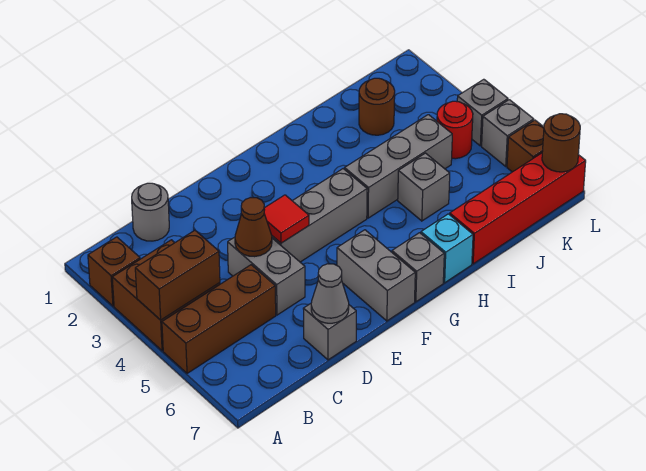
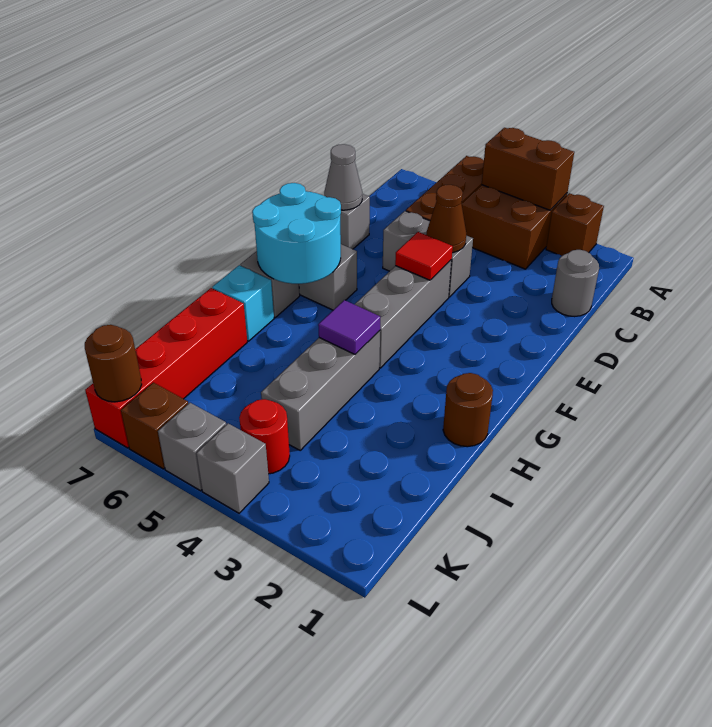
brown brick A4:B4 level 2 -> brown brick A3:A4 level 2
none -> cyan round brick F6:G7 level 2
none -> purple tile H4 level 2
grey brick I5 level 1 -> none
brown round brick J2 level 1 -> brown round brick H1 level 1

